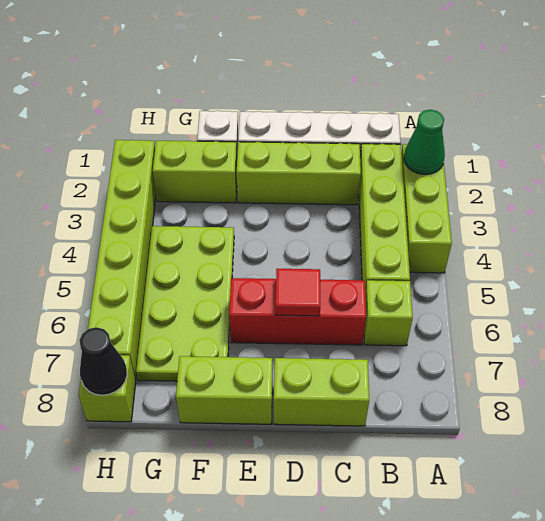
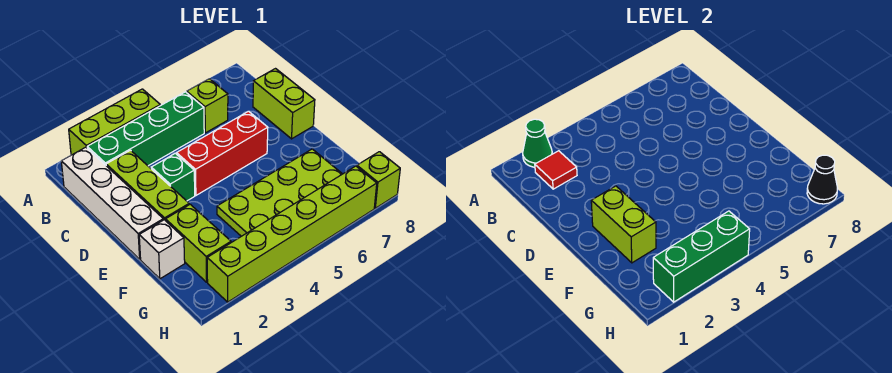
lime brick B2:B5 level 1 -> green brick B2:B5 level 1
red brick C6:E6 level 1 -> red brick D4:D6 level 1
none -> green brick D3 level 1
red tile D6 level 2 -> red tile B2 level 2
lime brick E8:F8 level 1 -> lime brick E2:F2 level 2
none -> green brick H2:H4 level 2

